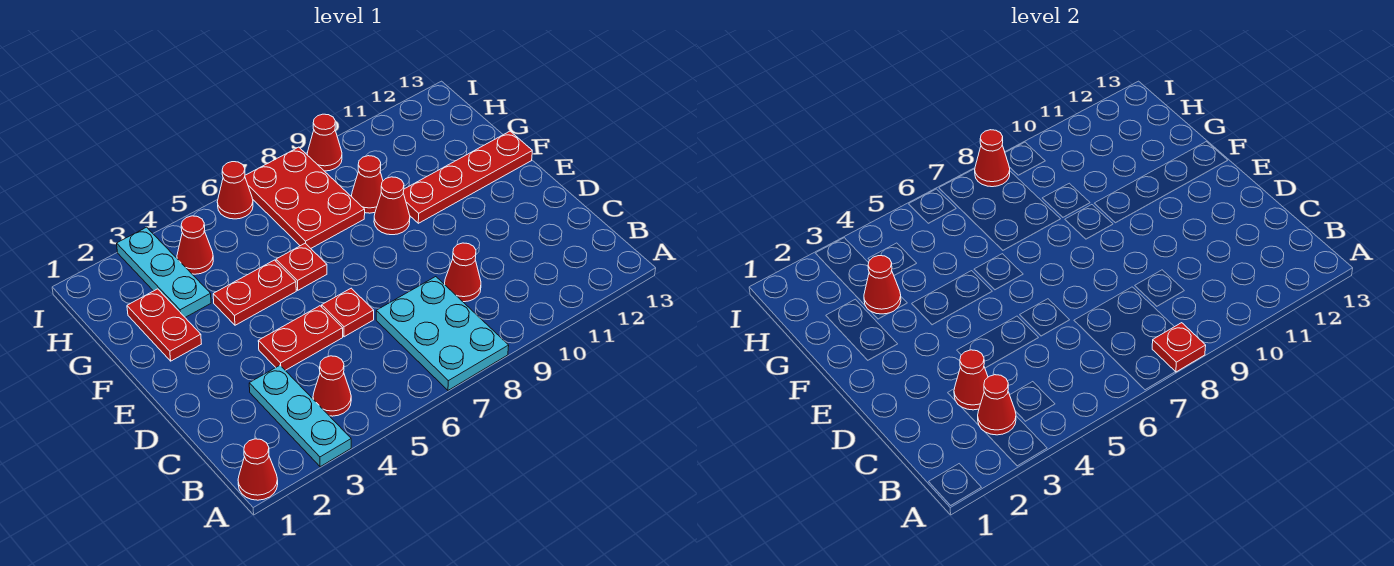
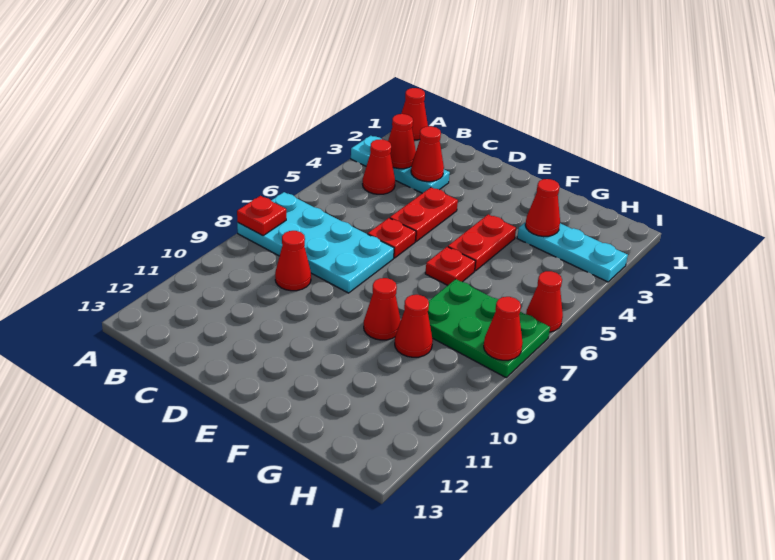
cyan plate A7:C8 level 1 -> cyan plate A7:D8 level 1
red plate F2:G2 level 1 -> none
red plate F10:F13 level 1 -> none
red plate G7:I8 level 1 -> green plate G7:I8 level 1
red cone H4 level 1 -> none
red cone I9 level 1 -> none

